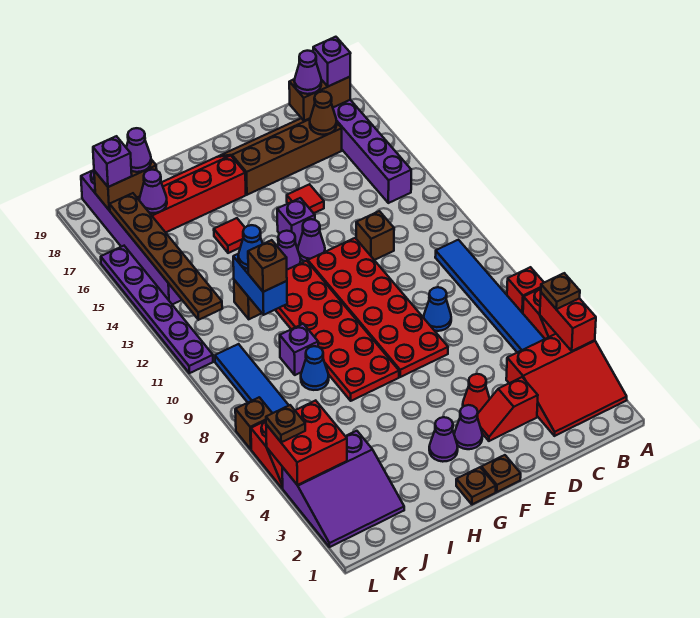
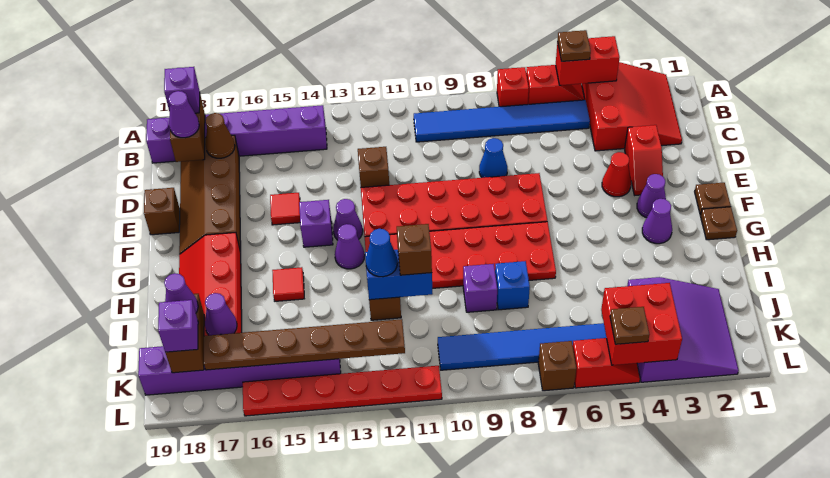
none -> brown brick E19 level 1
blue cone I8 level 1 -> blue brick I8 level 1
purple plate L11:L16 level 1 -> red plate L11:L16 level 1

